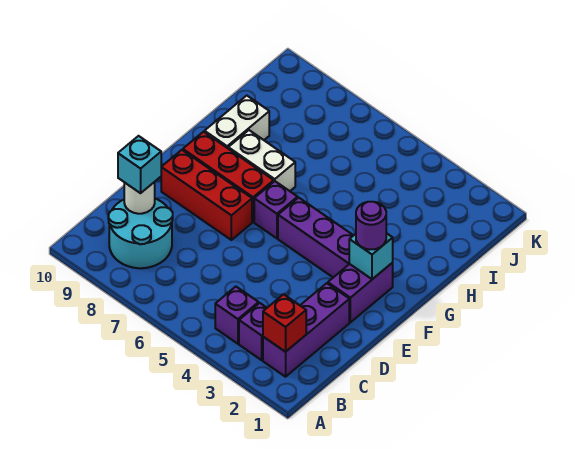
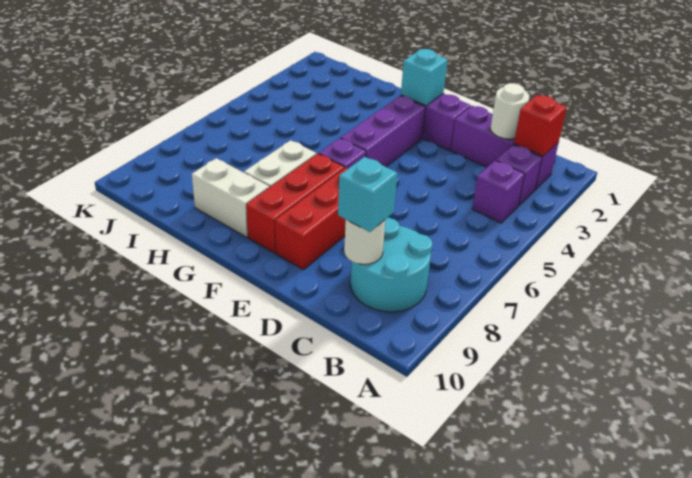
none -> white round brick C2 level 2
purple round brick F2 level 3 -> none

